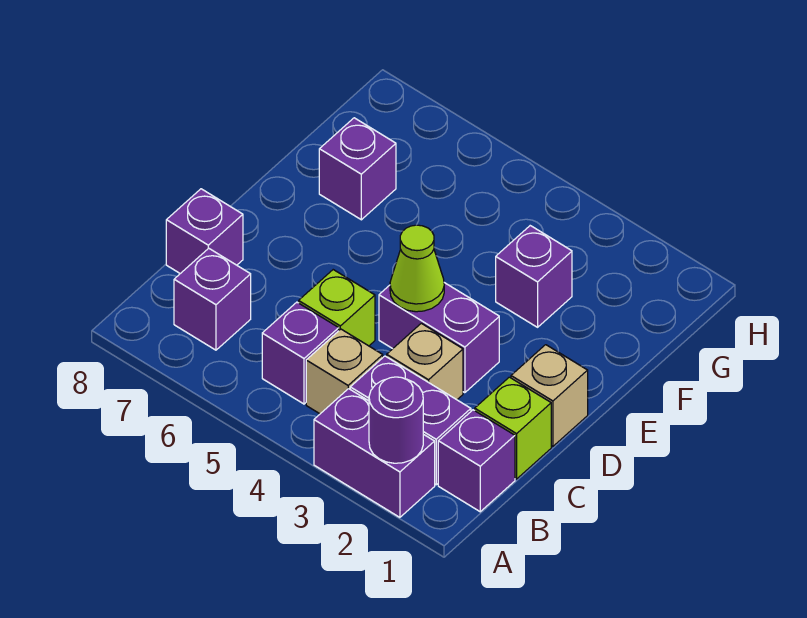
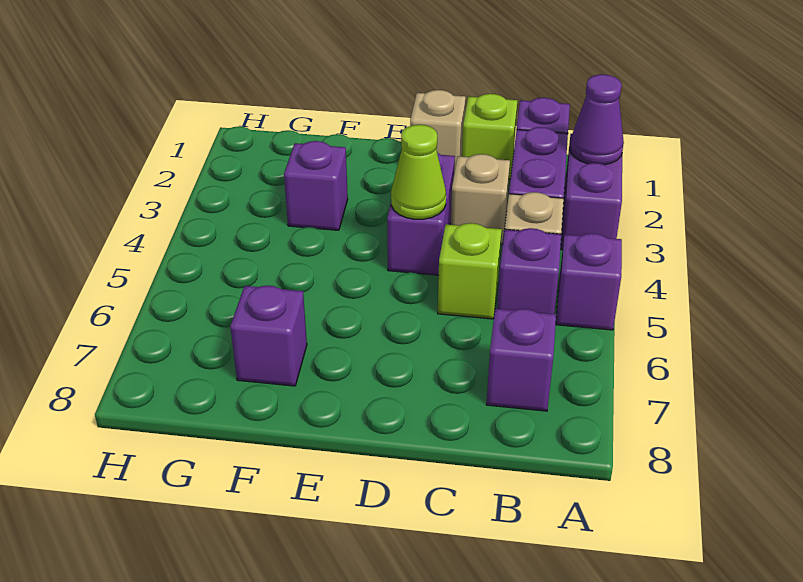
purple round brick A2 level 2 -> purple cone A2 level 2
purple brick C8 level 1 -> purple brick A5 level 1

